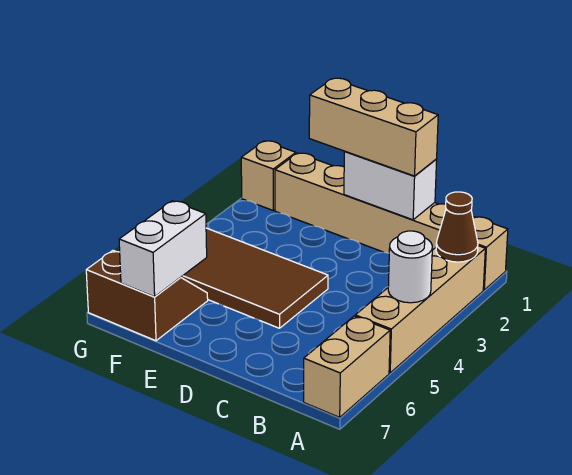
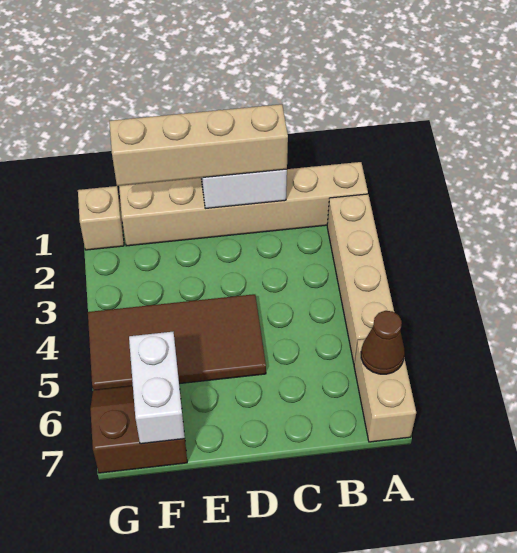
brown cone A2 level 2 -> brown cone A6 level 2
white round brick A4 level 2 -> none
tan brick C1:E1 level 3 -> tan brick C1:F1 level 3

